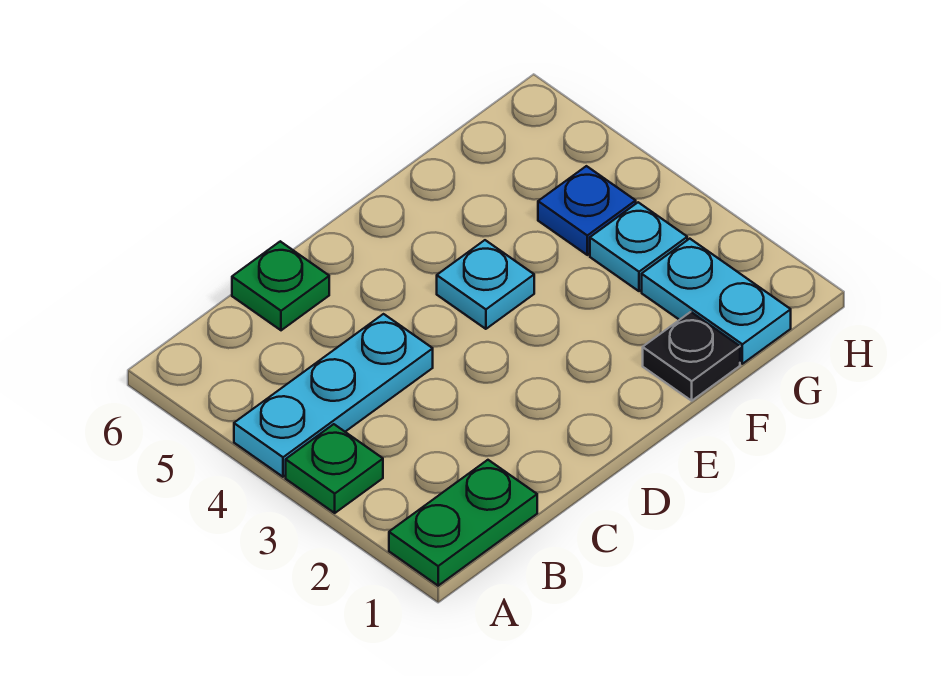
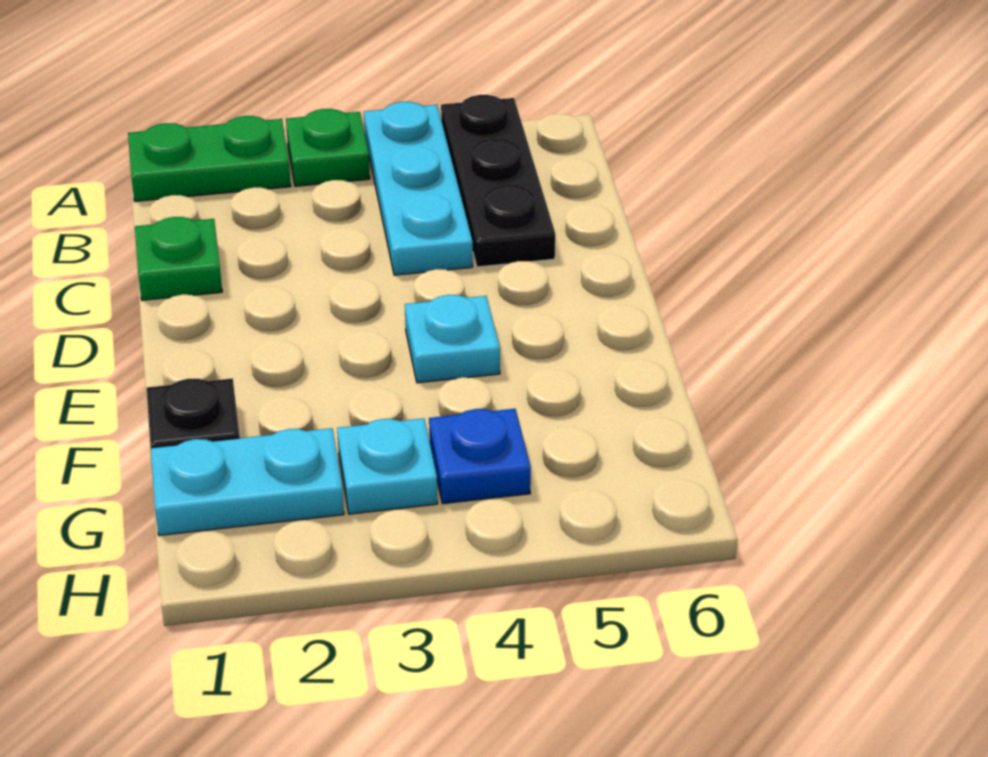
green plate A1:B1 level 1 -> green plate A1:A2 level 1
none -> black plate A5:C5 level 1
green plate C6 level 1 -> green plate C1 level 1

